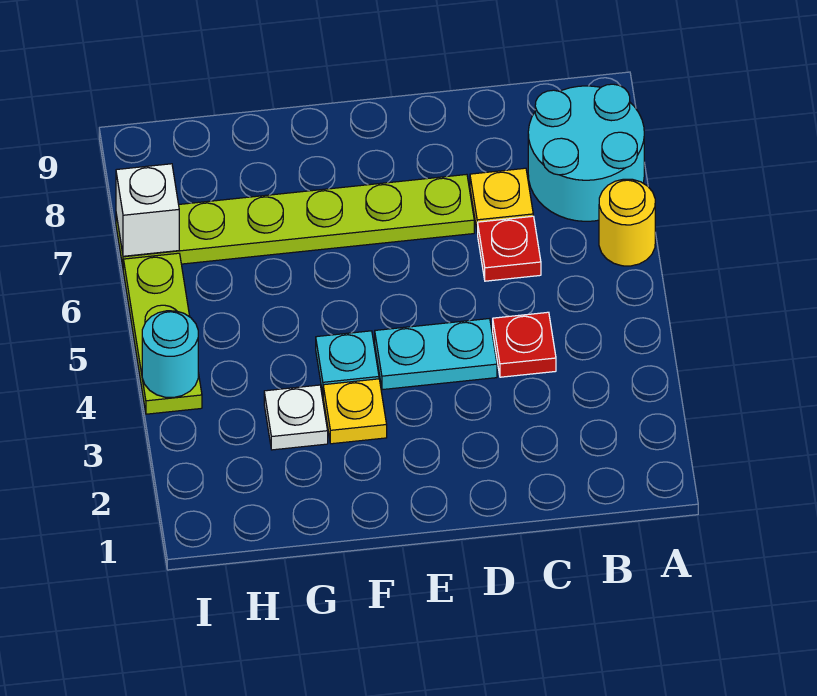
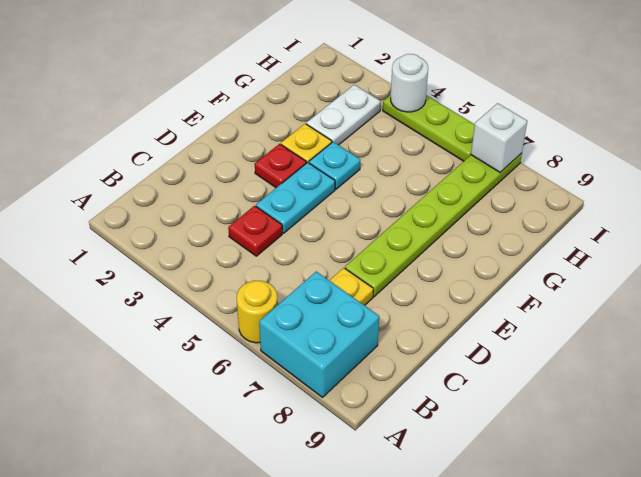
cyan round brick A7:B8 level 1 -> cyan brick A7:B8 level 1
red plate C6 level 1 -> red plate E3 level 1
white plate G3 level 1 -> white plate G3:H3 level 1
cyan round brick I4 level 2 -> white round brick I4 level 2

